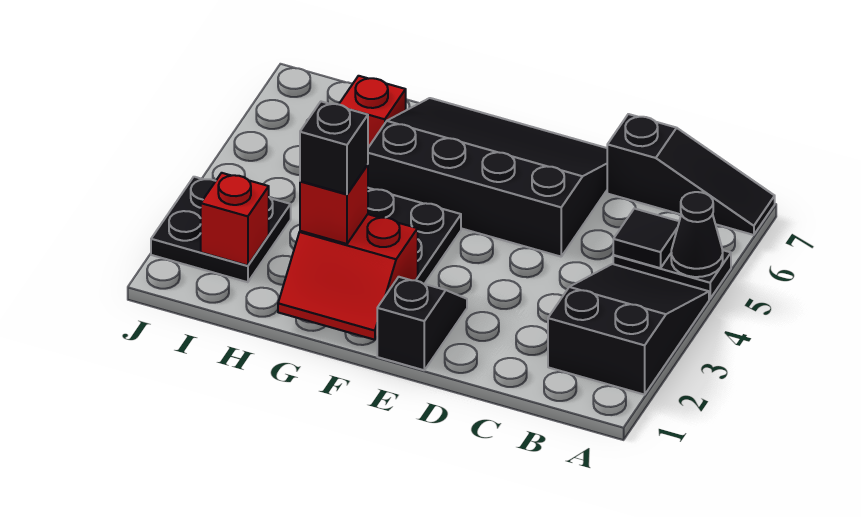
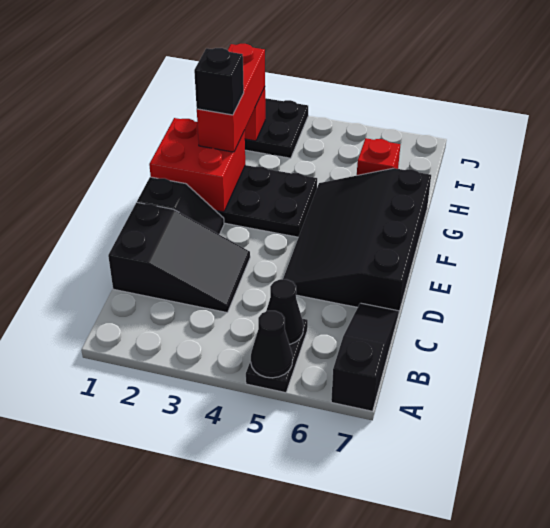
black slope A2:B4 level 1 top 2 -> black slope C1:D3 level 1 top 1
black slope A7:C7 level 1 top C -> black slope A7:C7 level 1 top A
black tile B5 level 2 -> black cone B5 level 2
black slope D5:G7 level 1 top 5 -> black slope D5:G7 level 1 top 7
red slope F1:G2 level 2 top 2 -> red brick F1:G2 level 2
red brick G2 level 3 -> red brick G2:I2 level 3

